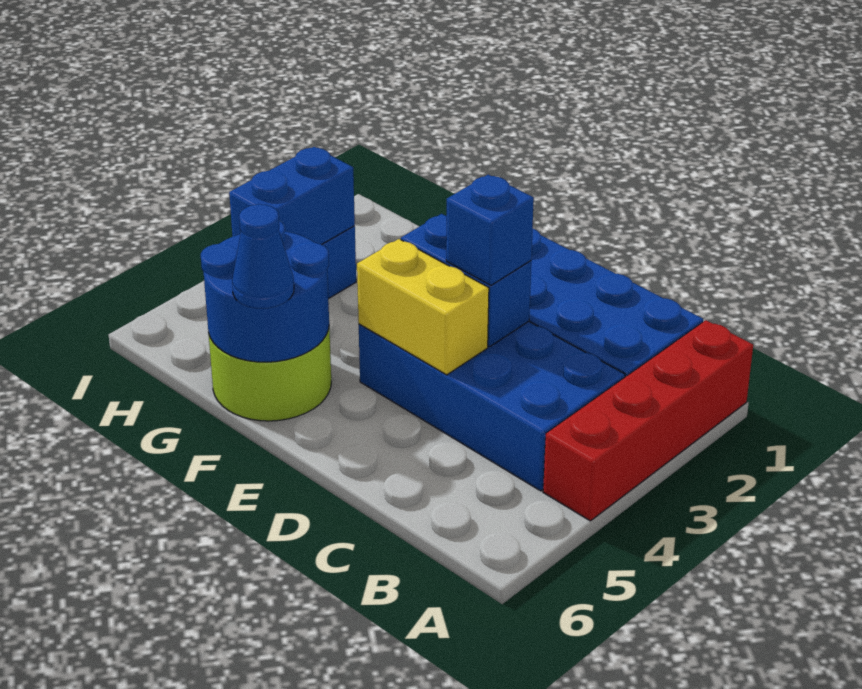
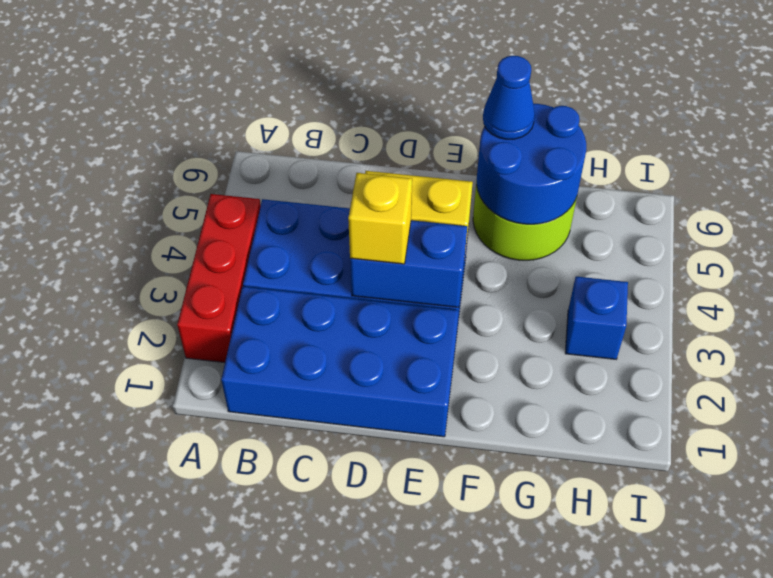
red brick A1:A4 level 1 -> red brick A2:A4 level 1
blue brick D3 level 3 -> yellow brick D3 level 3
blue brick H3:H4 level 2 -> none

